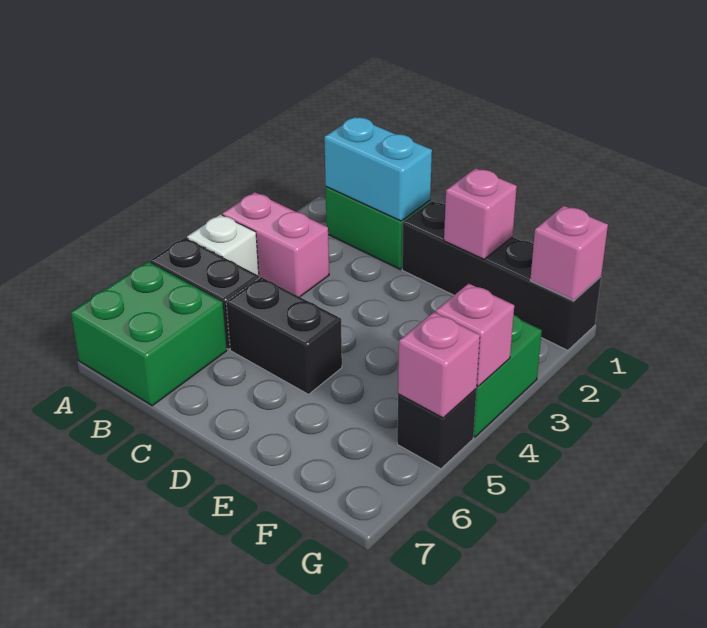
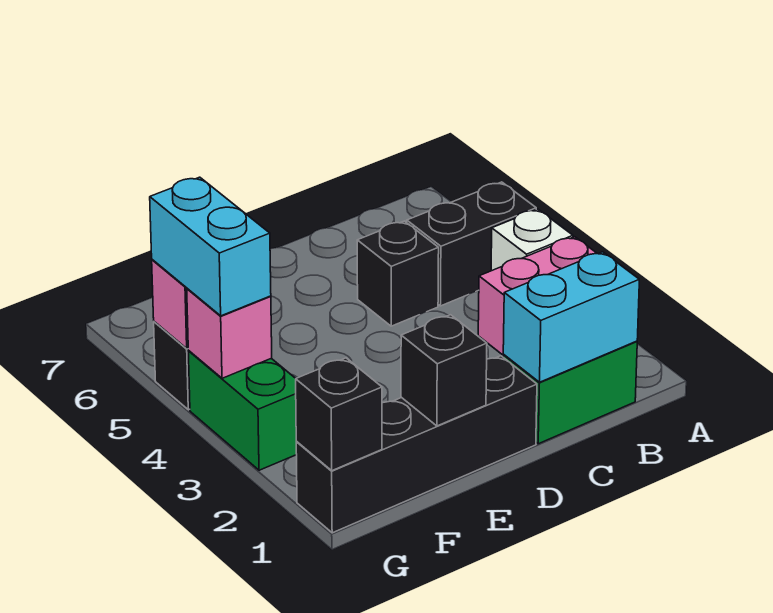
green brick A6:B7 level 1 -> none
black brick C5:D5 level 1 -> black brick C5 level 1
pink brick E1 level 2 -> black brick E1 level 2
pink brick G1 level 2 -> black brick G1 level 2
none -> cyan brick G4:G5 level 3

